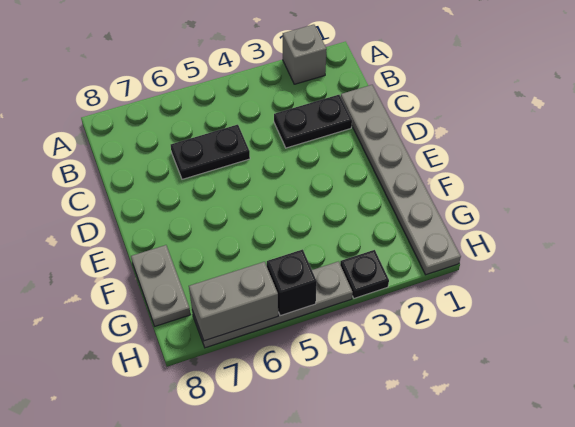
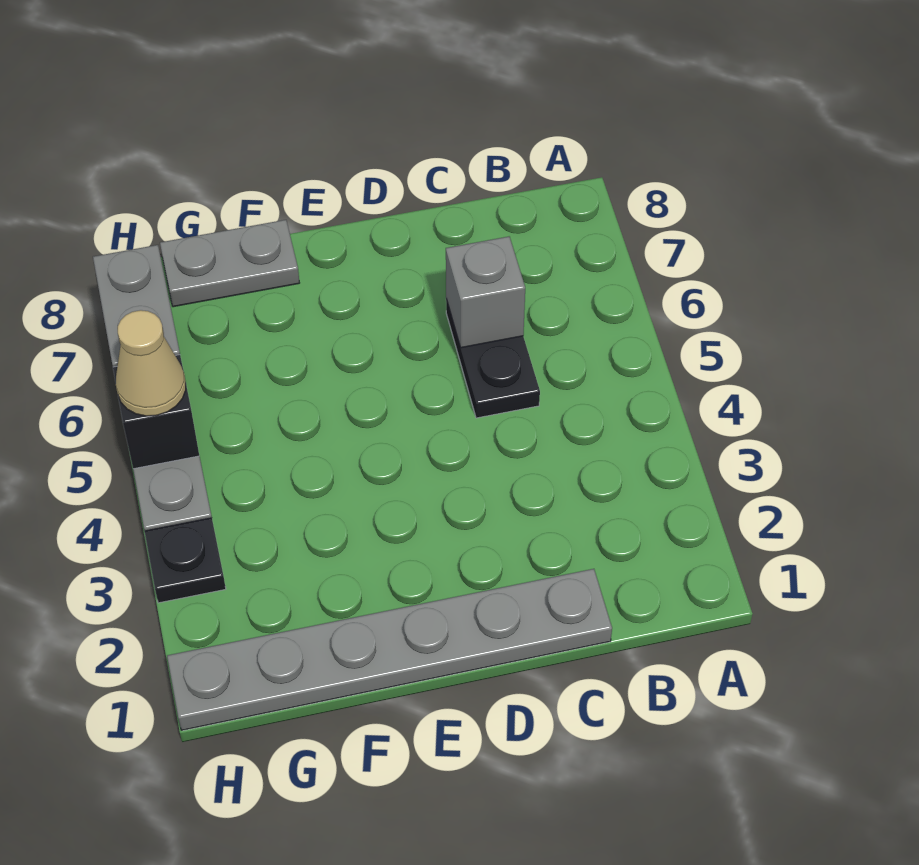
grey brick A2 level 1 -> grey brick C6 level 2
black plate C2:C3 level 1 -> none
none -> tan cone H5 level 3

